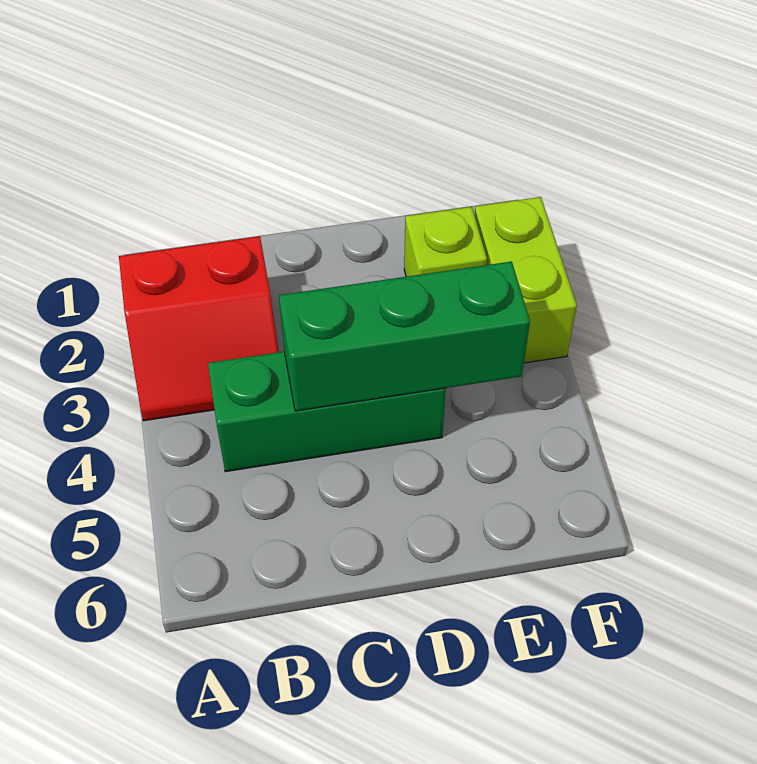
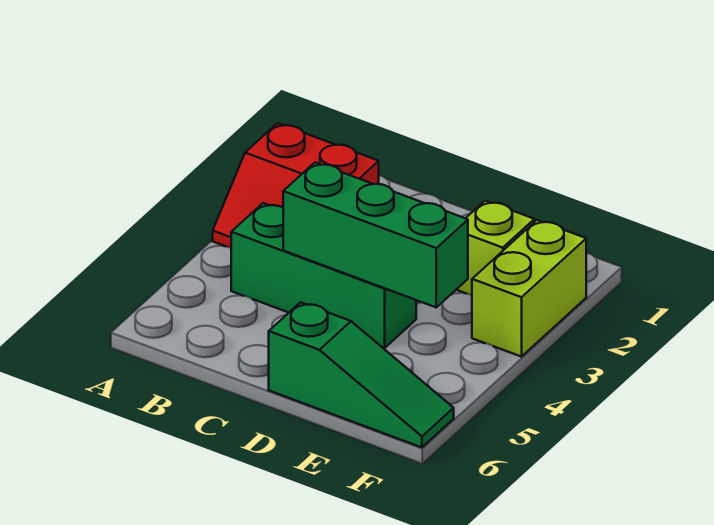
none -> green slope D6:F6 level 1 top D

